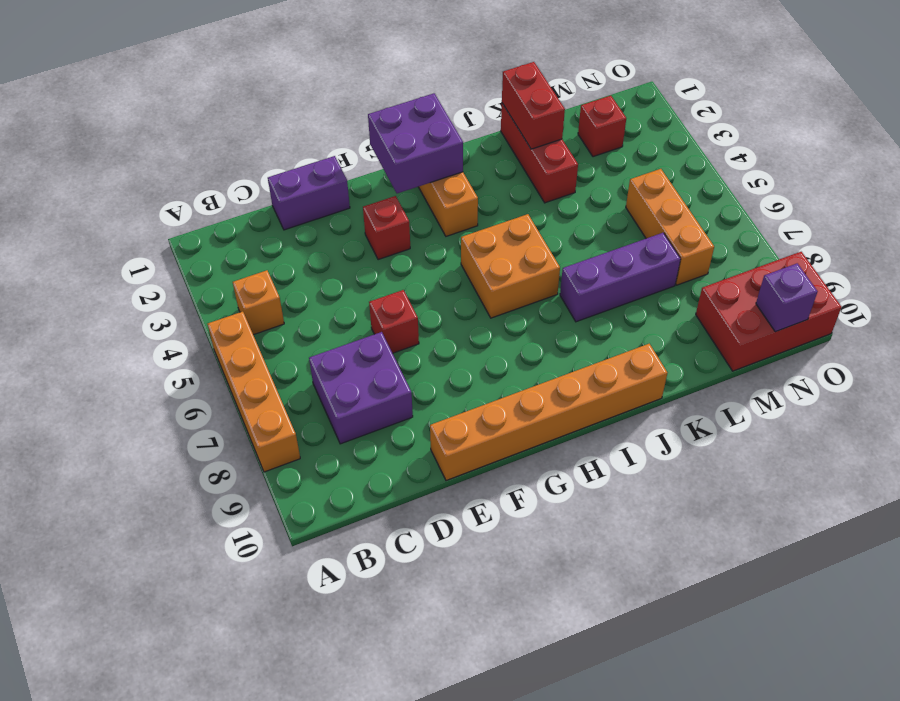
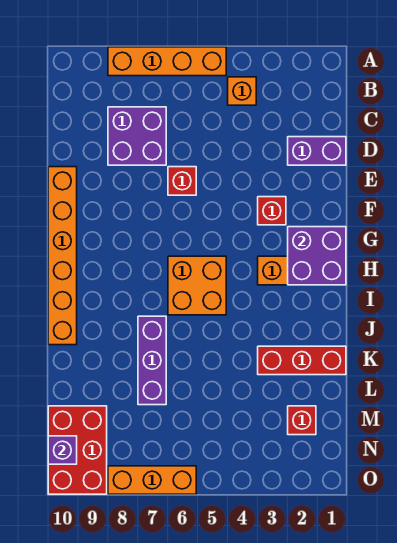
purple brick D1:E1 level 1 -> purple brick D1:D2 level 1
red brick K1:K2 level 2 -> none
orange brick M5:M7 level 1 -> orange brick O6:O8 level 1

